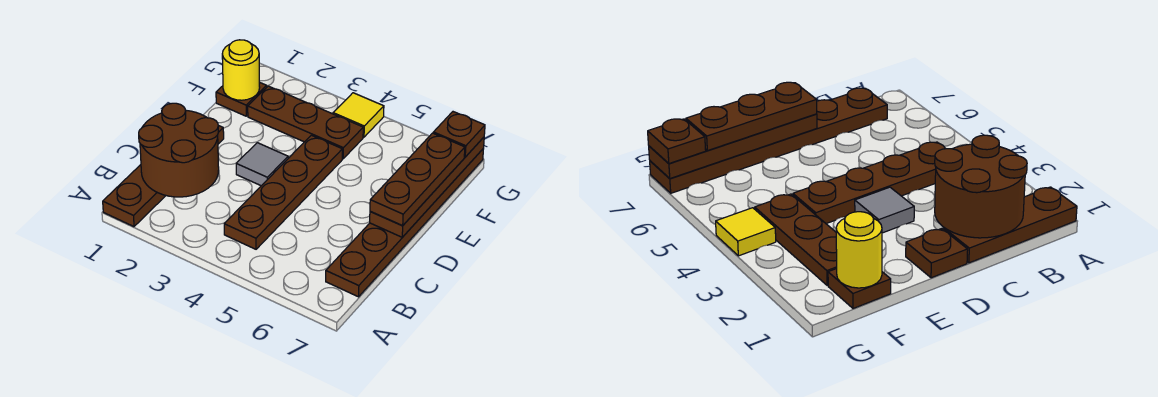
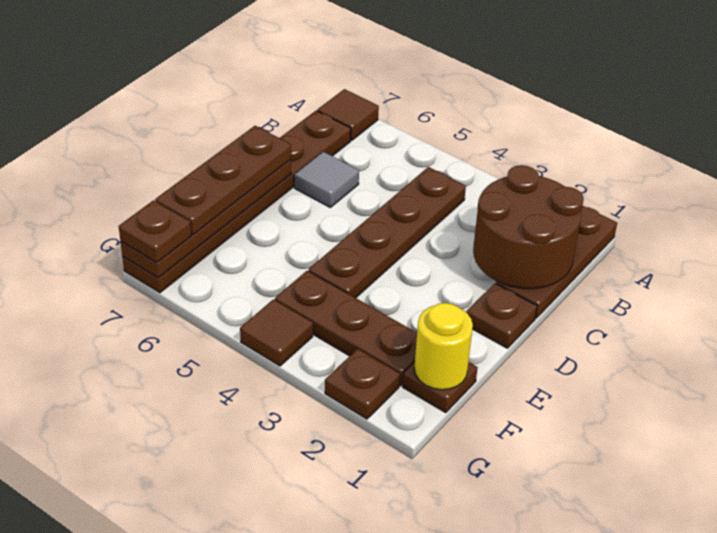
none -> brown tile A7 level 1
grey tile D3 level 1 -> grey tile C6 level 1
none -> brown plate G2 level 1
yellow tile G4 level 1 -> brown tile G4 level 1

